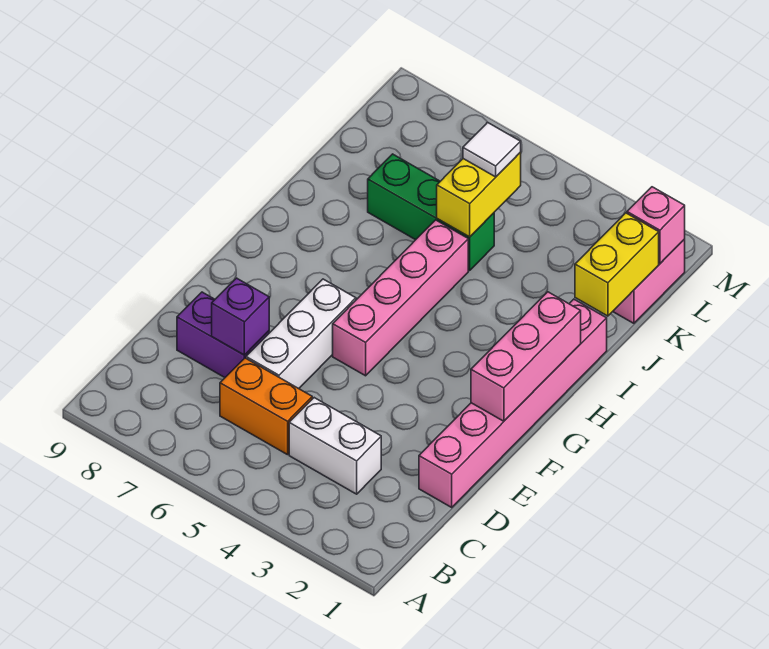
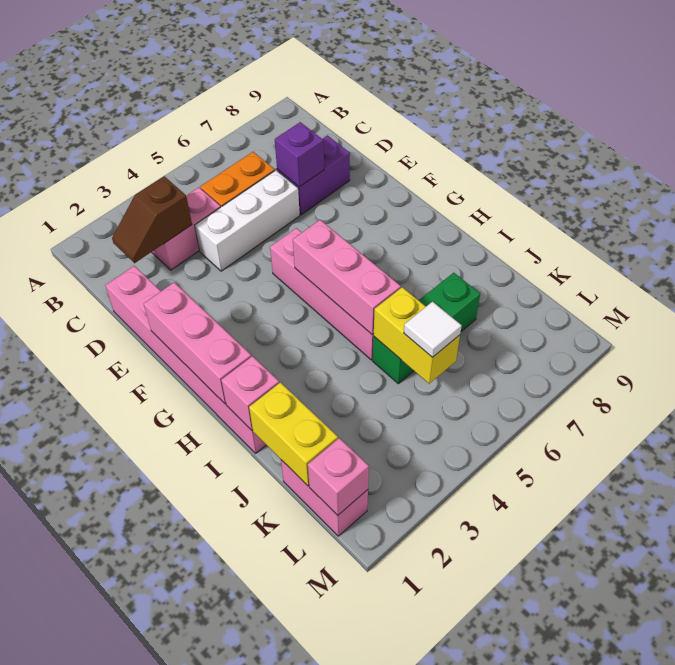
none -> brown slope C2:C3 level 2 top 3
white brick C3:C4 level 1 -> pink brick C3:C4 level 1
white brick D6:F6 level 1 -> white brick D4:D6 level 1
none -> pink brick G5:I5 level 2
none -> pink brick I1 level 2

